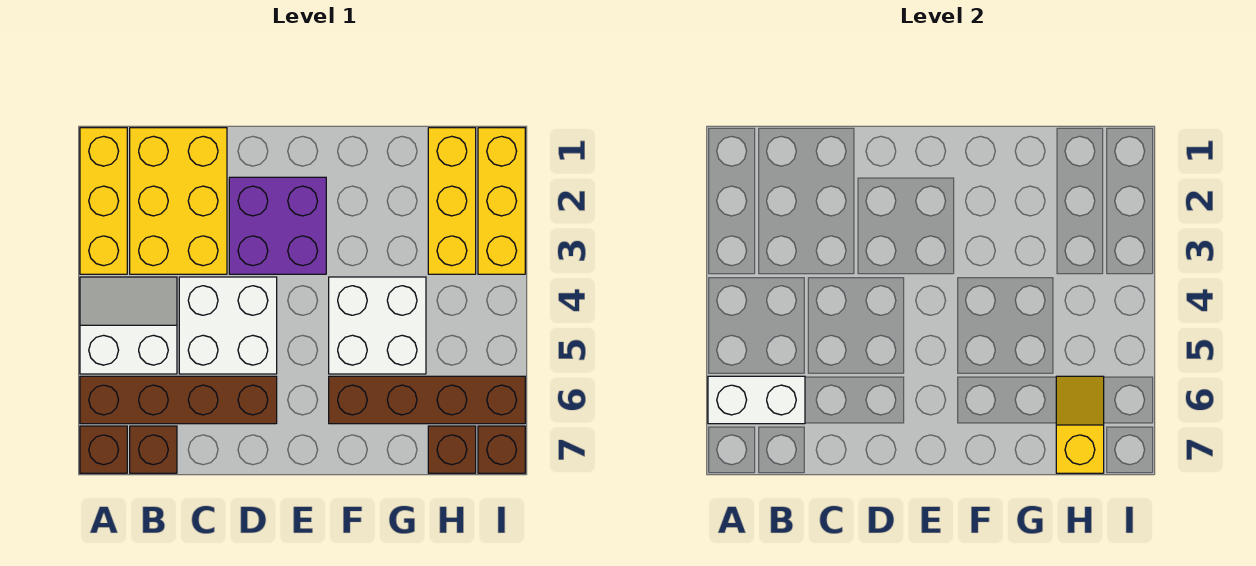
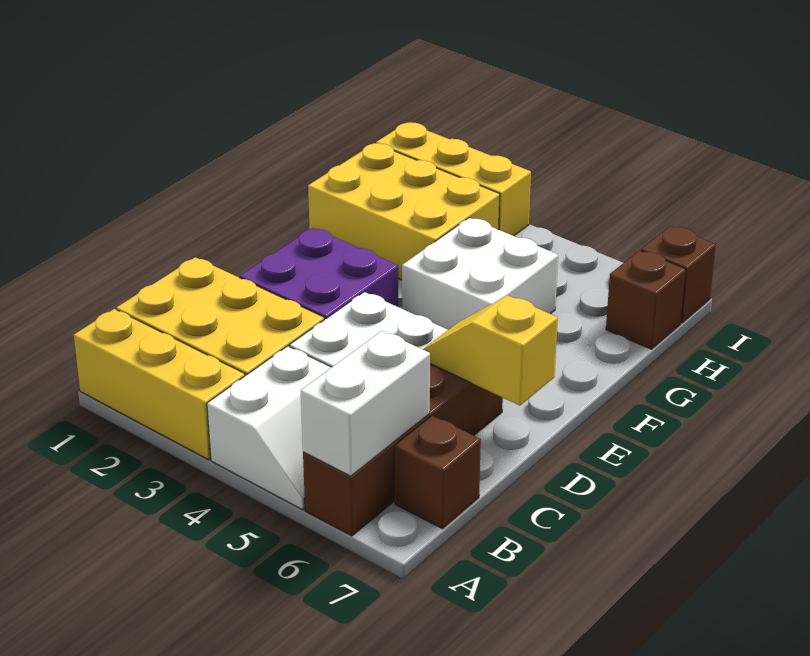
white slope A4:B5 level 1 top 5 -> white slope A4:B5 level 1 top 4
brown brick A7 level 1 -> none
brown brick F6:I6 level 1 -> none
yellow brick H1:H3 level 1 -> yellow brick G1:H3 level 1
yellow slope H6:H7 level 2 top 7 -> yellow slope D6:D7 level 2 top 7

